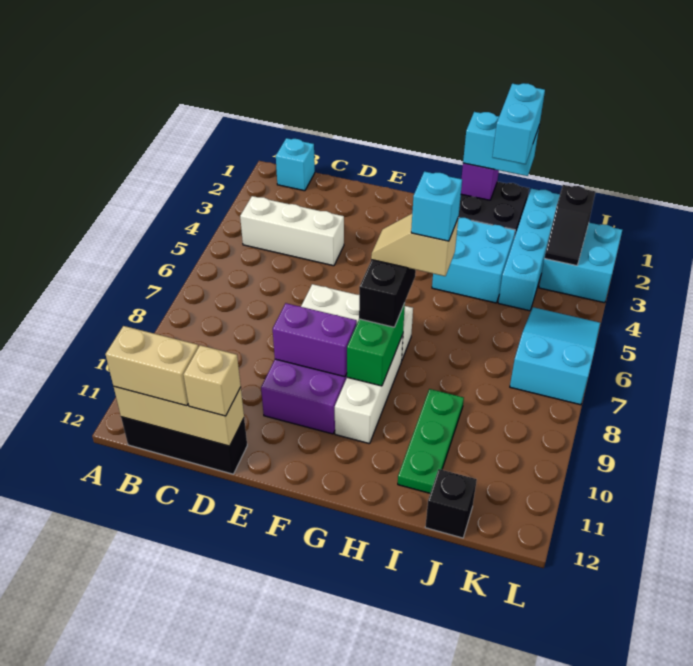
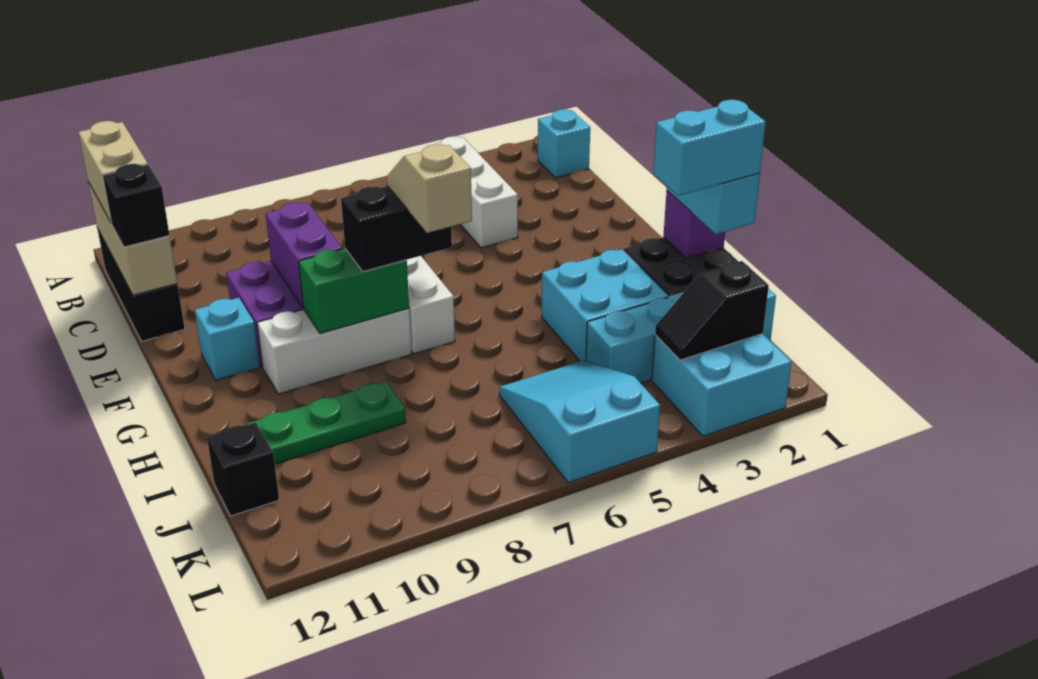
tan brick D12 level 3 -> black brick D12 level 3
cyan brick H7 level 5 -> cyan brick F11 level 1
cyan slope K5:L7 level 1 top 7 -> cyan slope J5:L6 level 1 top L

